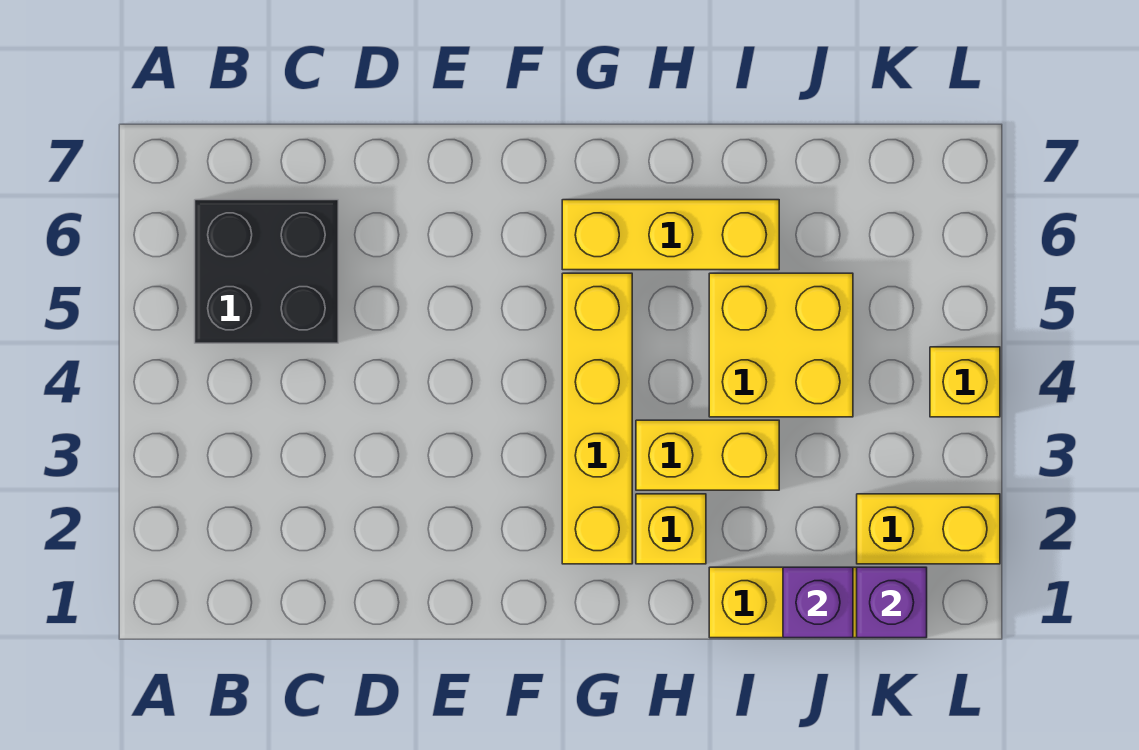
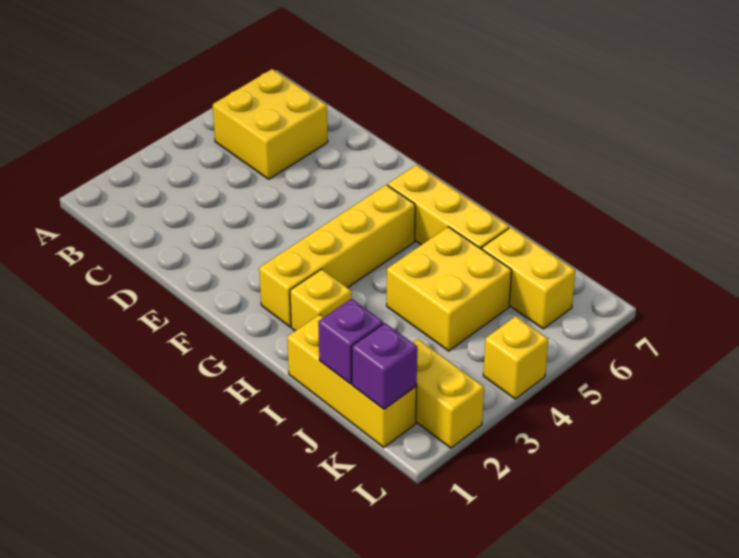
black brick B5:C6 level 1 -> yellow brick B5:C6 level 1
yellow brick H3:I3 level 1 -> yellow brick J6:K6 level 1

